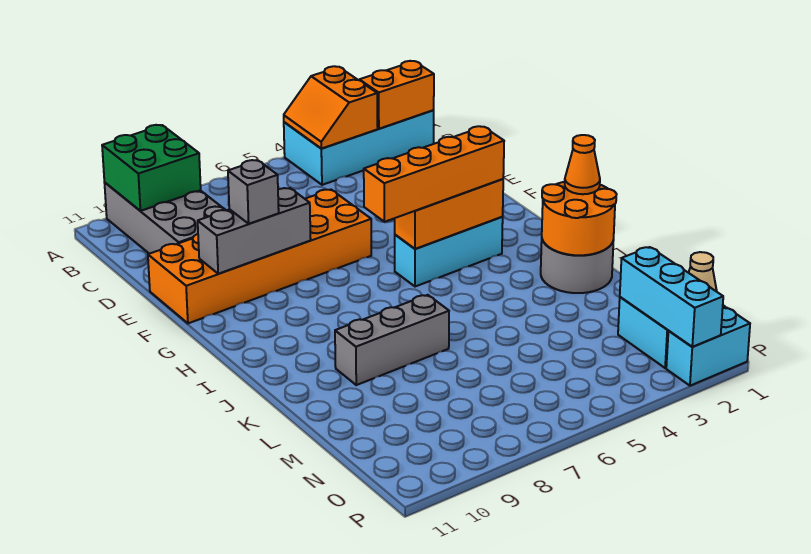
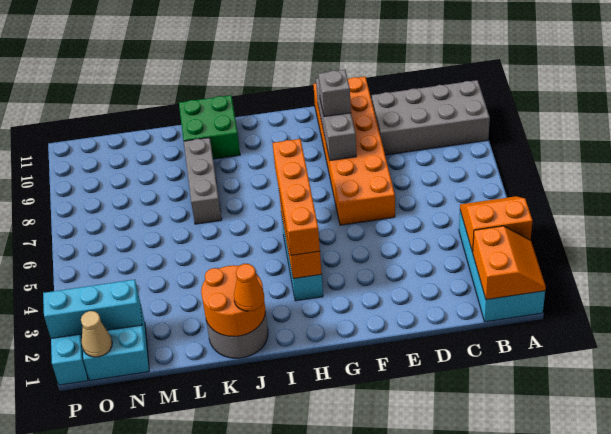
green brick A9:B10 level 2 -> green brick J10:K11 level 1

